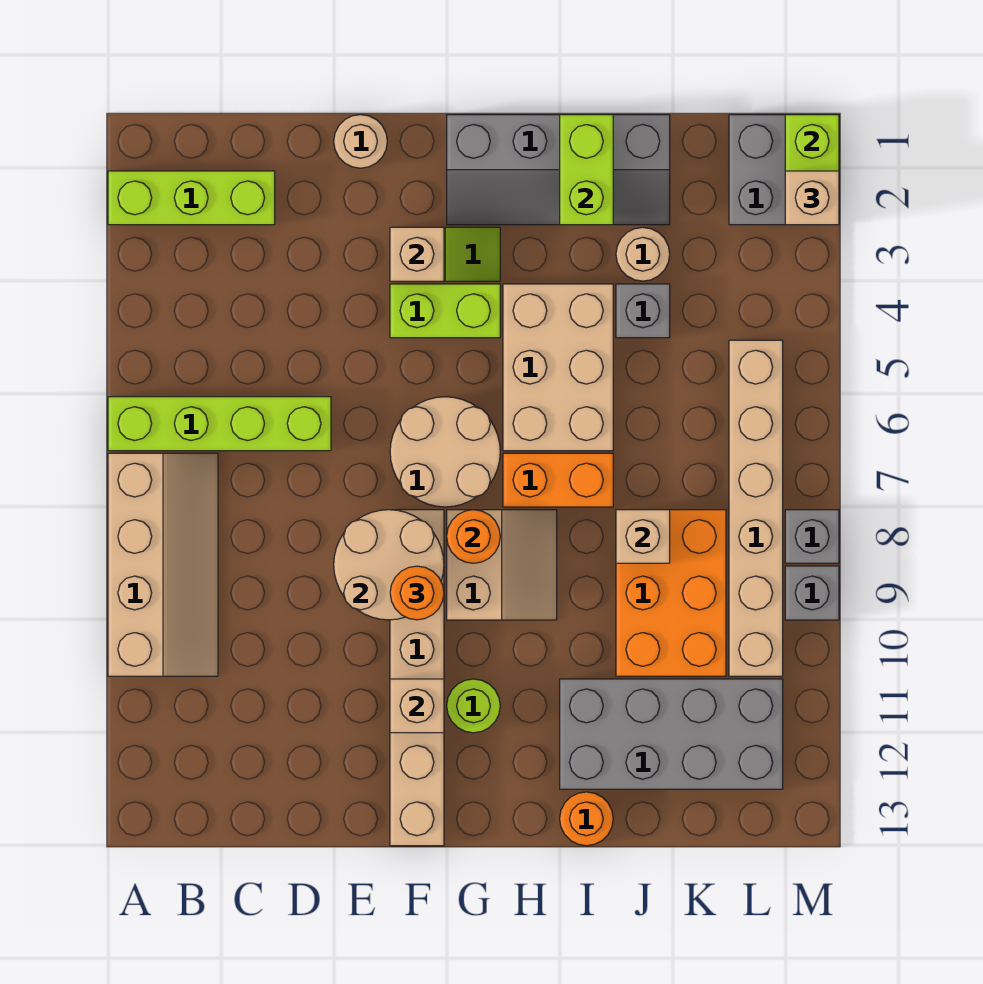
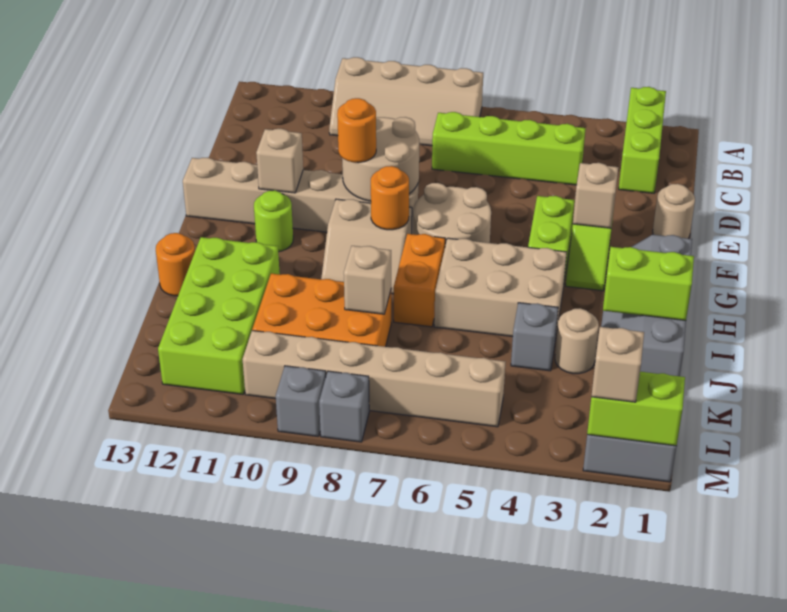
lime brick A6:D6 level 1 -> lime brick C4:C7 level 1
grey brick I11:L12 level 1 -> lime brick I11:L12 level 1

